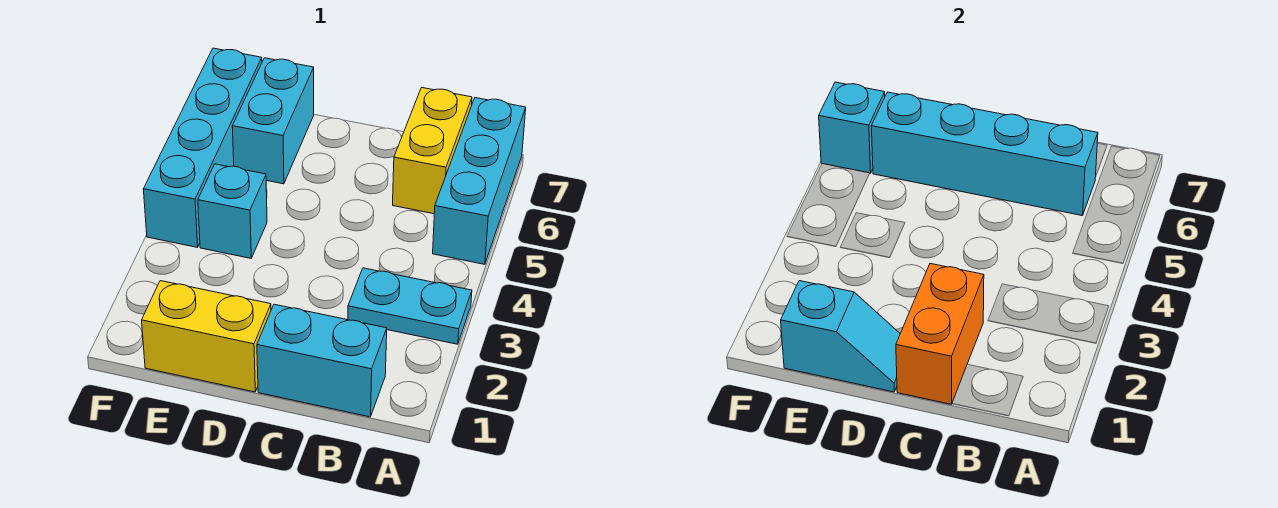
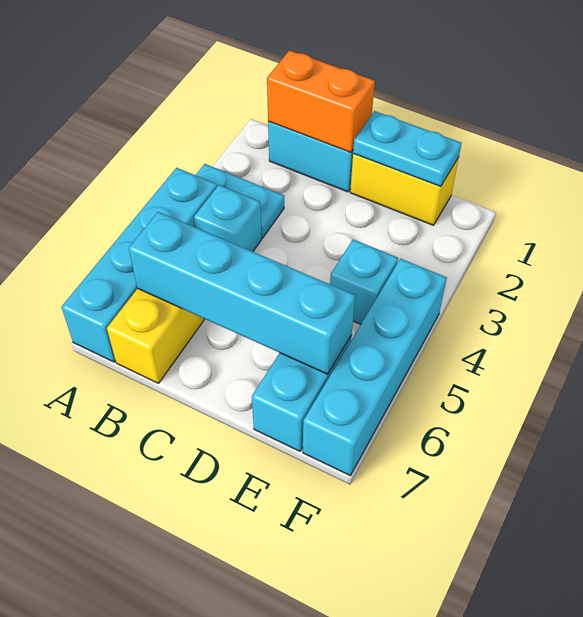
cyan brick A5:A7 level 1 -> cyan brick A4:A7 level 1
orange brick C1:C2 level 2 -> orange brick B1:C1 level 2
cyan slope D1:E1 level 2 top E -> cyan plate D1:E1 level 2
cyan brick F6 level 2 -> cyan brick B4 level 1

